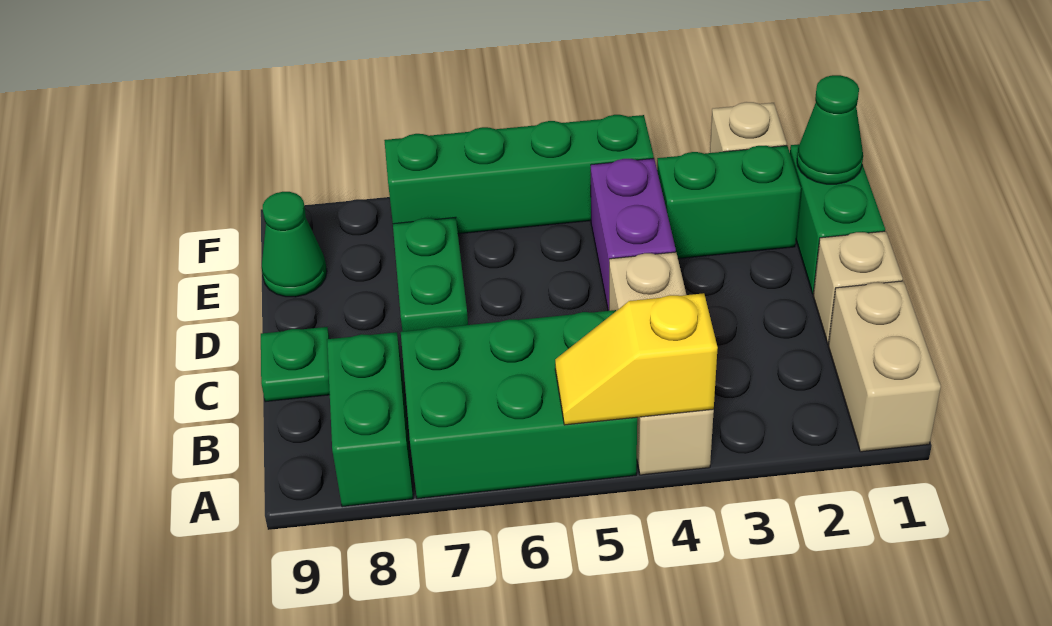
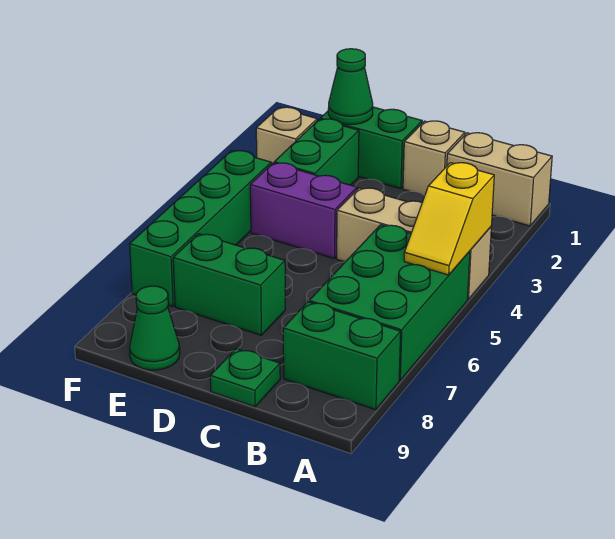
green plate D7:E7 level 1 -> green brick D7:E7 level 1

